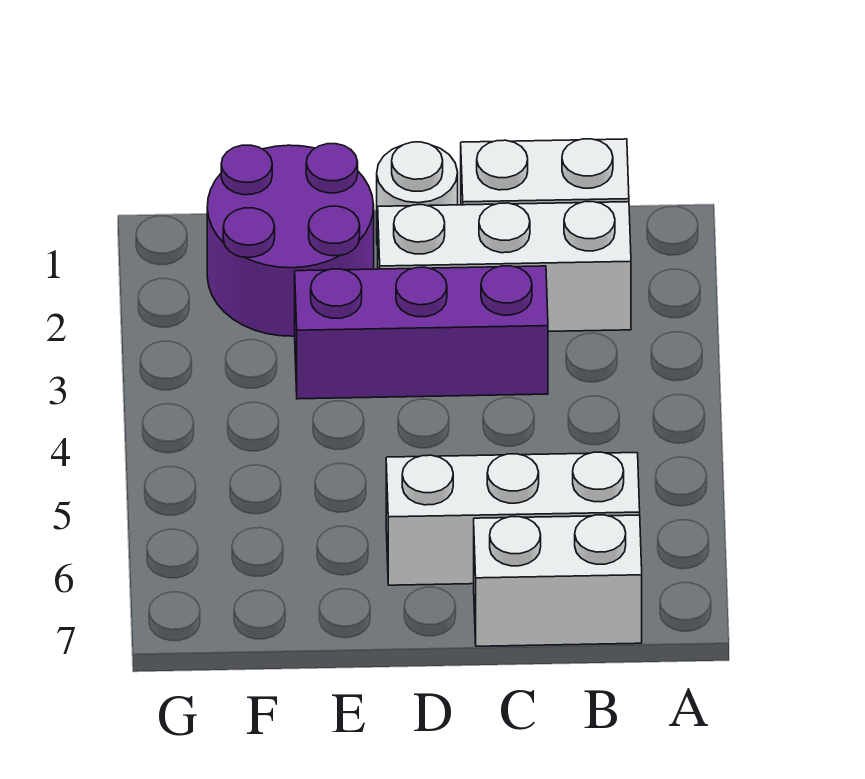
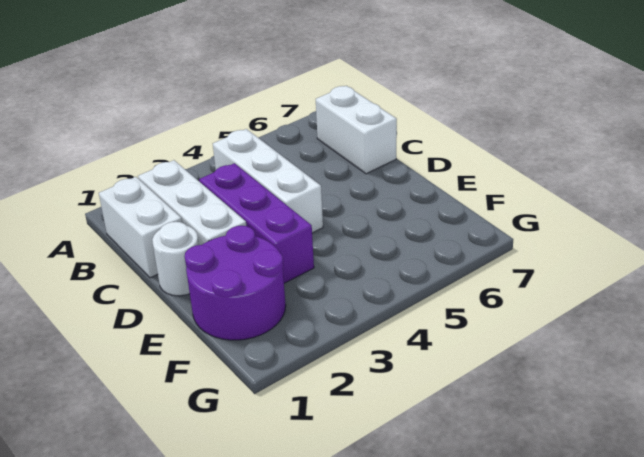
white brick B6:D6 level 1 -> white brick B4:D4 level 1

